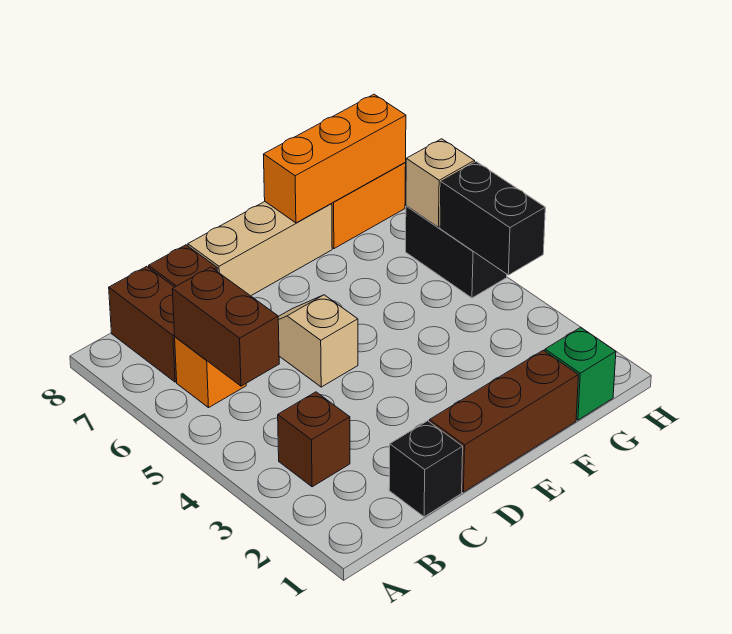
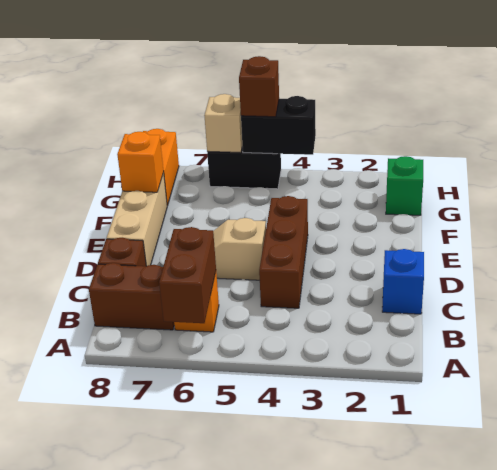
brown brick B3 level 1 -> brown brick H5 level 3
brown brick B5:B6 level 2 -> brown brick A6:B6 level 2
black brick C1 level 1 -> blue brick C1 level 1
brown brick D1:F1 level 1 -> brown brick C4:E4 level 1
orange brick F8:H8 level 2 -> orange brick F8 level 2

